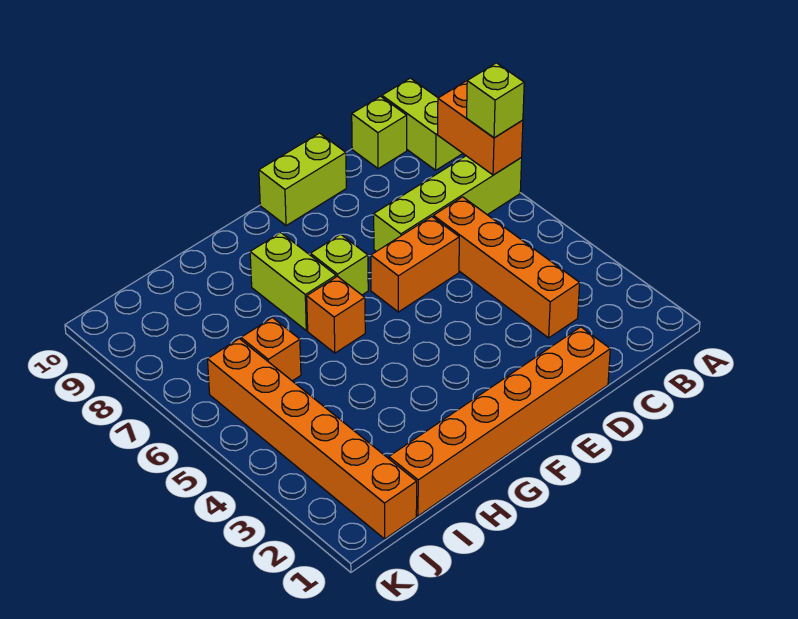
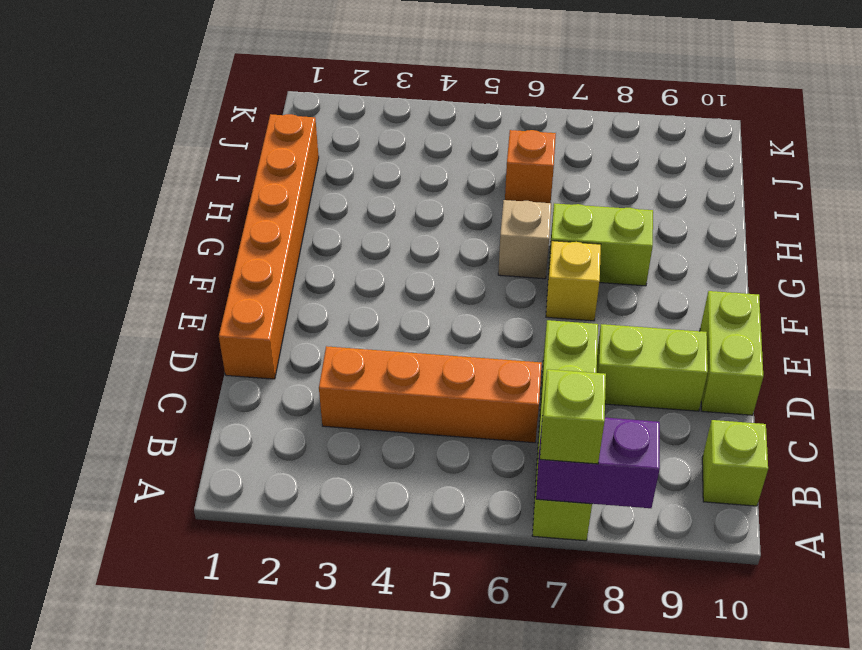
orange brick A7:A8 level 2 -> purple brick A7:A8 level 2
lime brick A9:A10 level 1 -> lime brick D8:D9 level 1
orange brick D6:E6 level 1 -> none
lime brick F7 level 1 -> yellow brick F7 level 1
orange brick G6 level 1 -> tan brick G6 level 1
orange brick J1:J6 level 1 -> none

